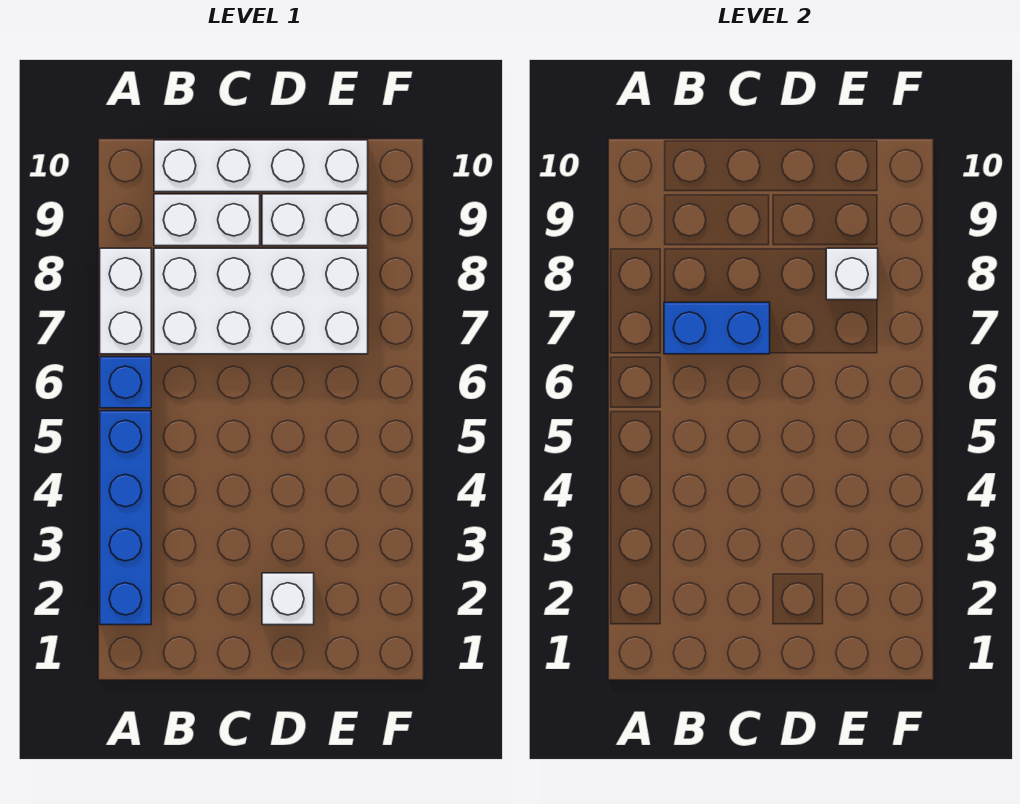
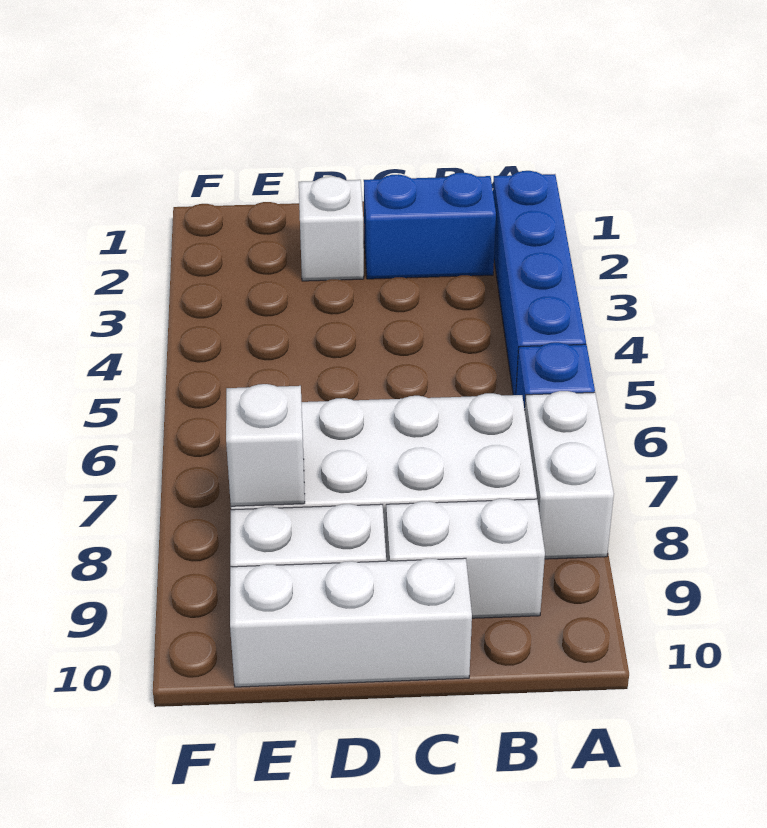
blue brick B7:C7 level 2 -> blue brick B2:C2 level 1
white brick B10:E10 level 1 -> white brick C10:E10 level 1

